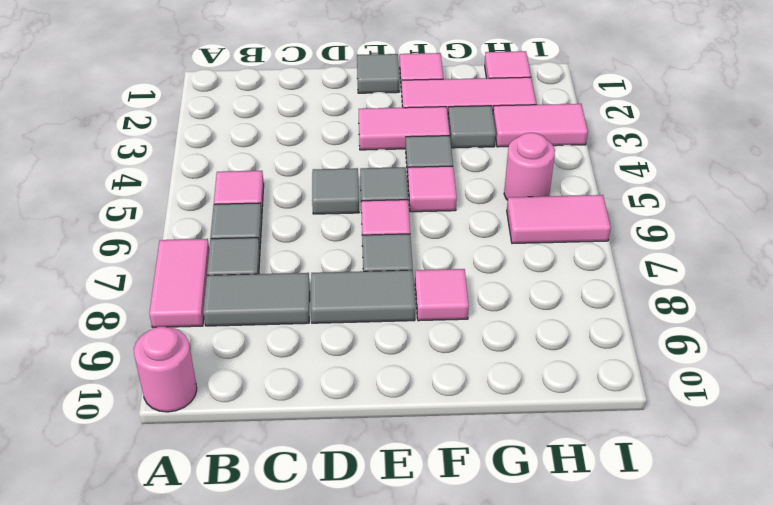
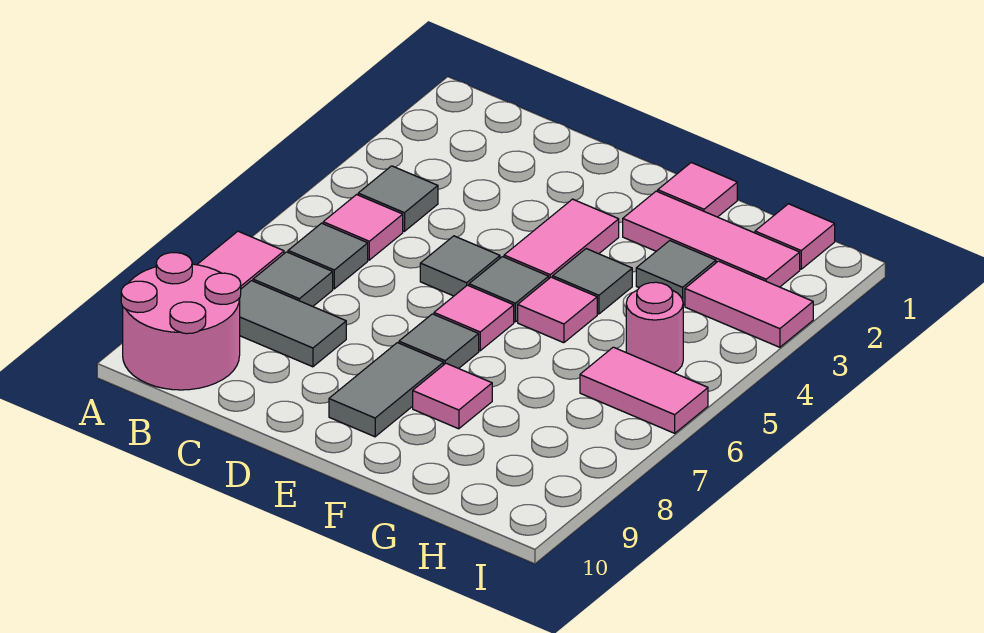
pink round brick A10 level 1 -> pink round brick A9:B10 level 1
grey tile D8:E8 level 1 -> grey tile E8:E9 level 1
grey tile E1 level 1 -> grey tile B4 level 1
pink tile E3:F3 level 1 -> pink tile E3:E4 level 1

